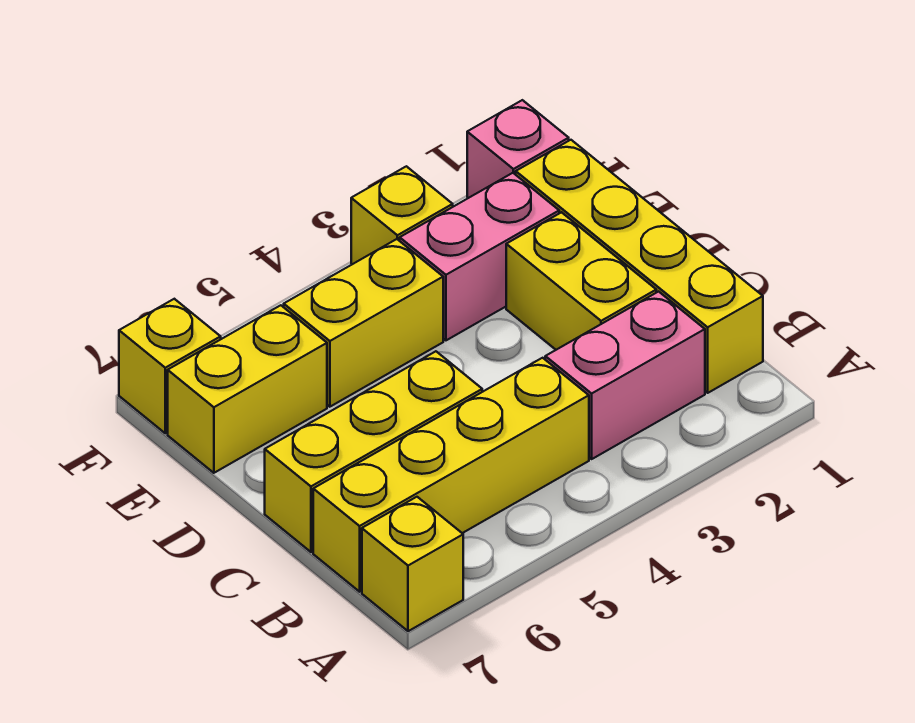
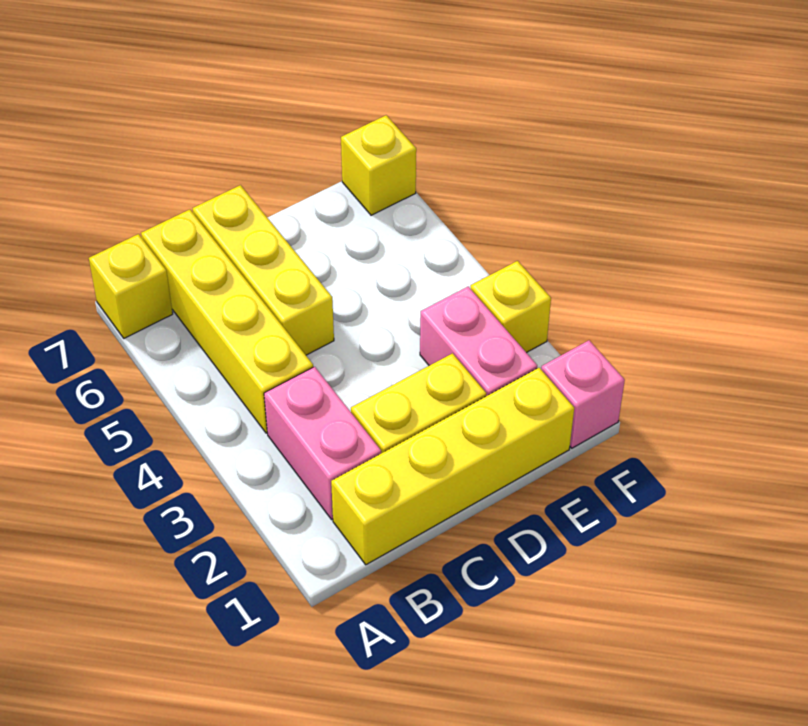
yellow brick E4:E5 level 1 -> none
yellow brick E6:E7 level 1 -> none

